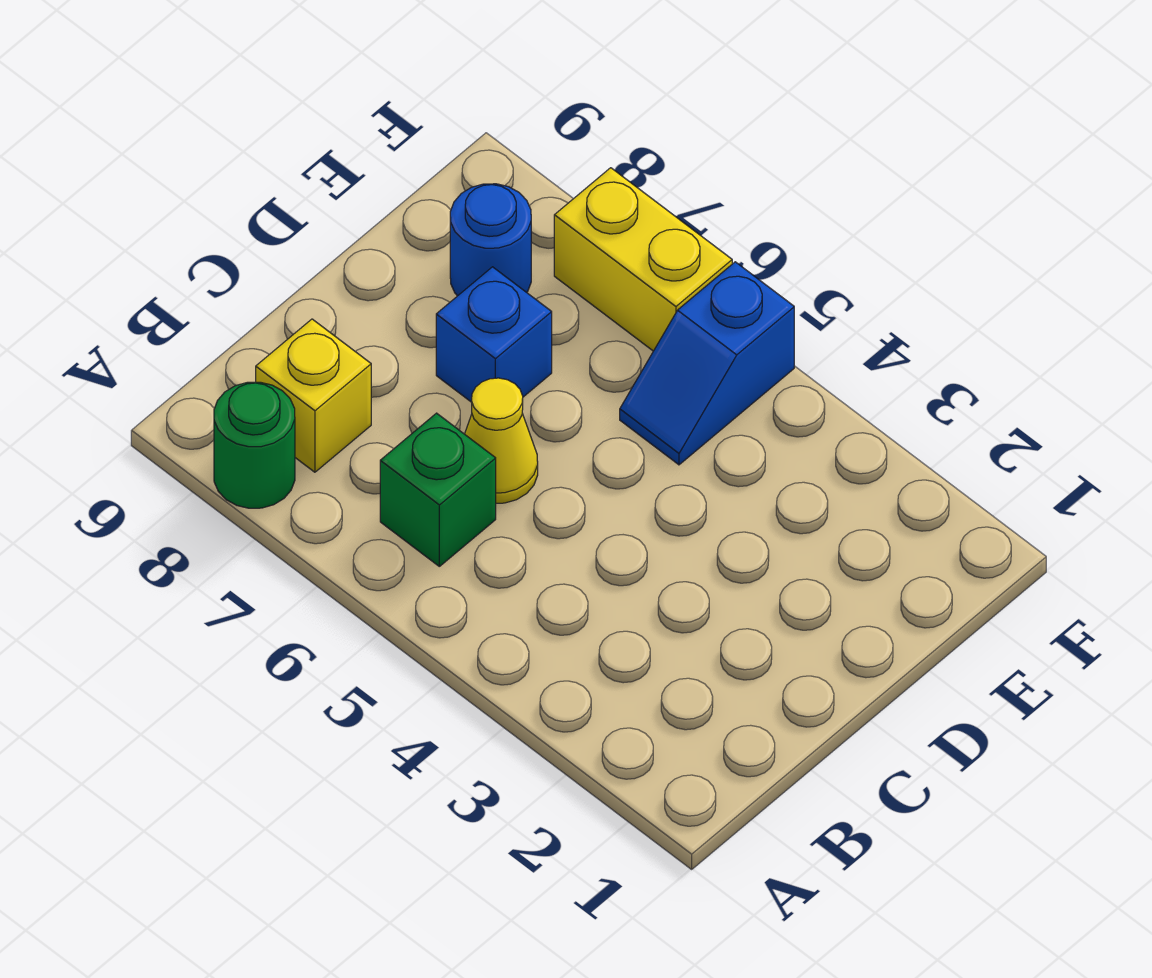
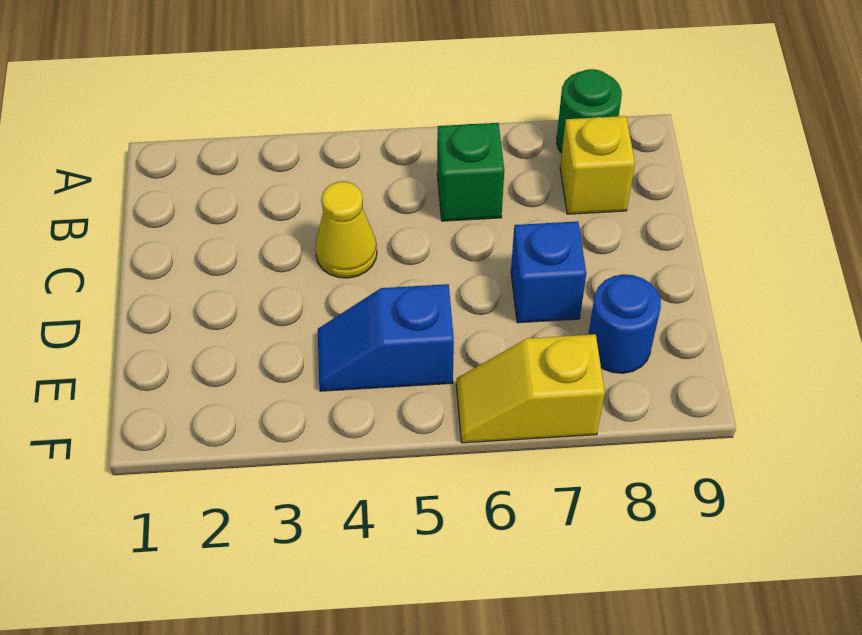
yellow cone C6 level 1 -> yellow cone C4 level 1
blue slope E5:F5 level 1 top F -> blue slope E4:E5 level 1 top 5
yellow brick F6:F7 level 1 -> yellow slope F6:F7 level 1 top 7

